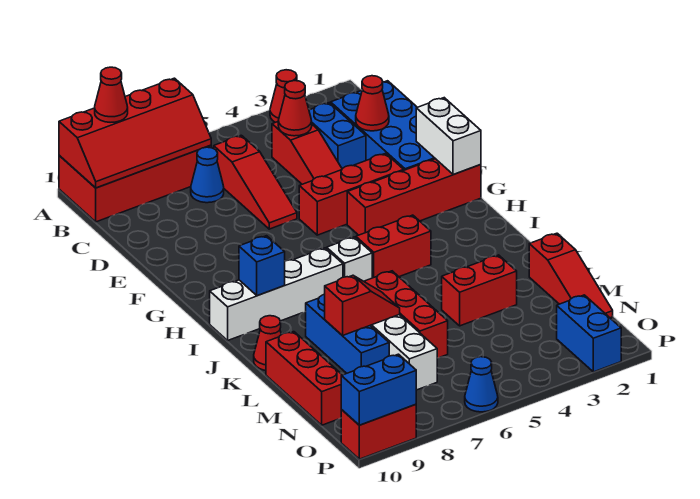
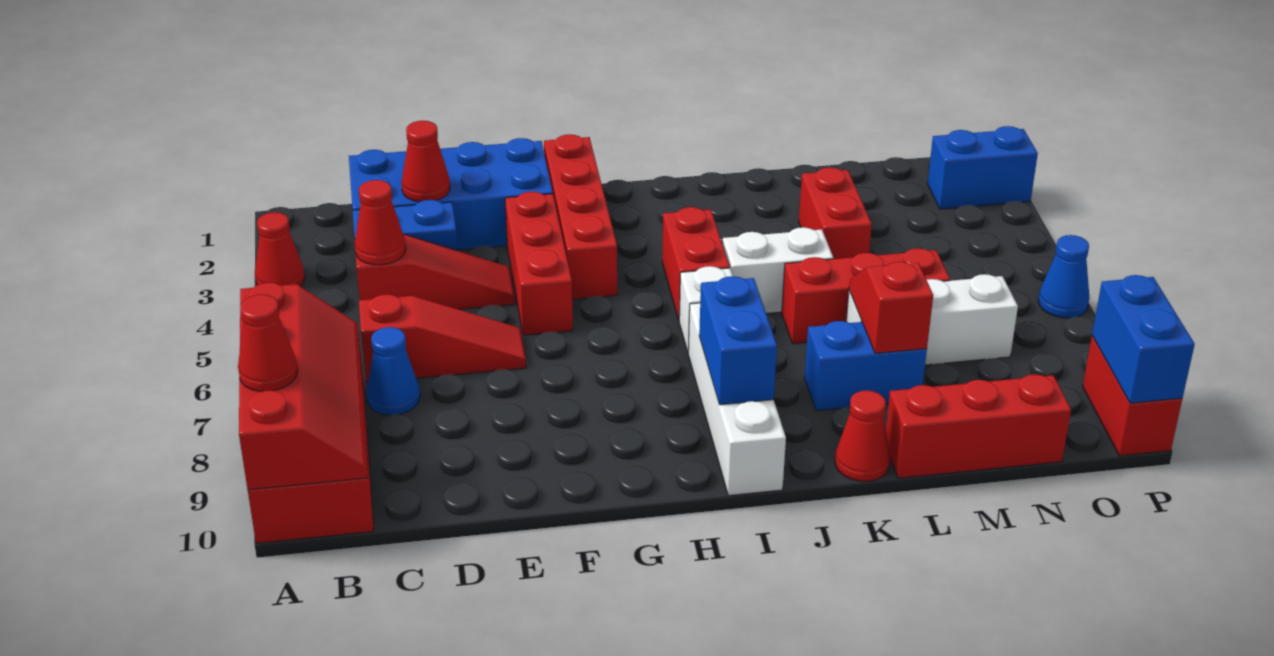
white brick F1:G1 level 2 -> white brick J5:K5 level 1
blue brick I9 level 2 -> blue brick I8:I9 level 2
blue brick K8:M8 level 1 -> blue brick K8:L8 level 1
red slope L1:N1 level 1 top L -> none

